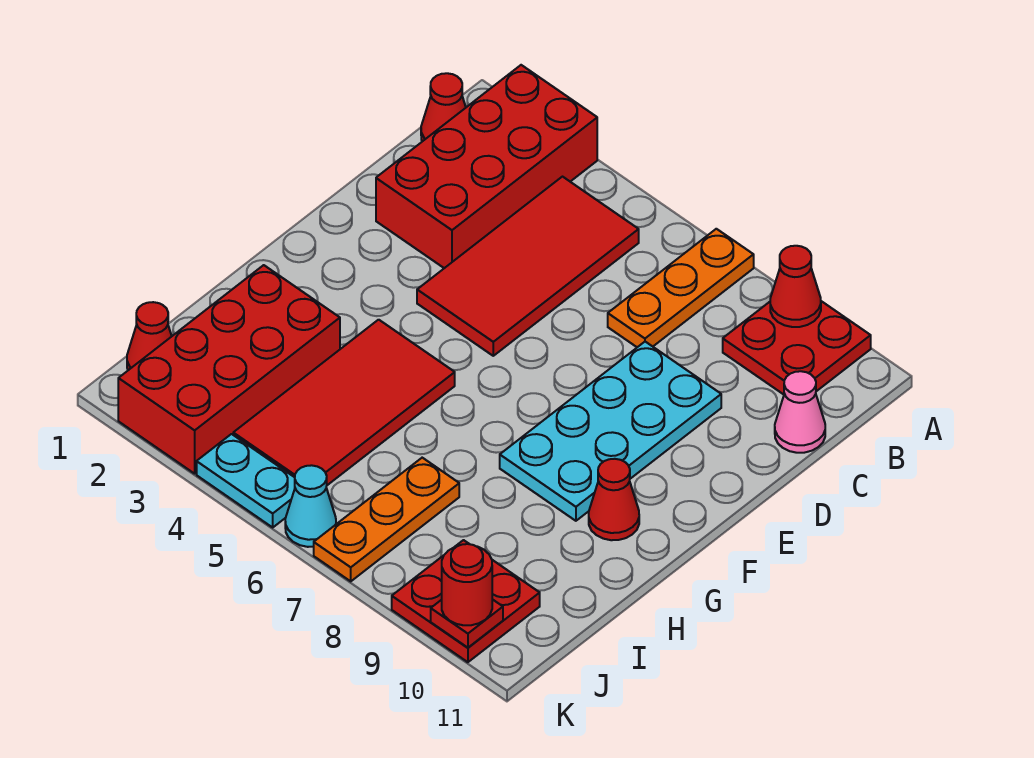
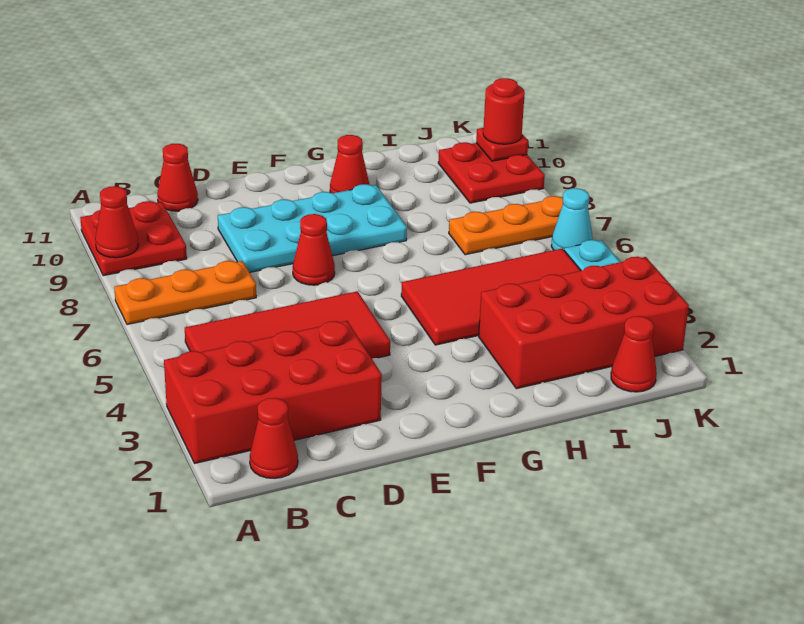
pink cone C11 level 1 -> red cone C11 level 1
none -> red cone E7 level 1

